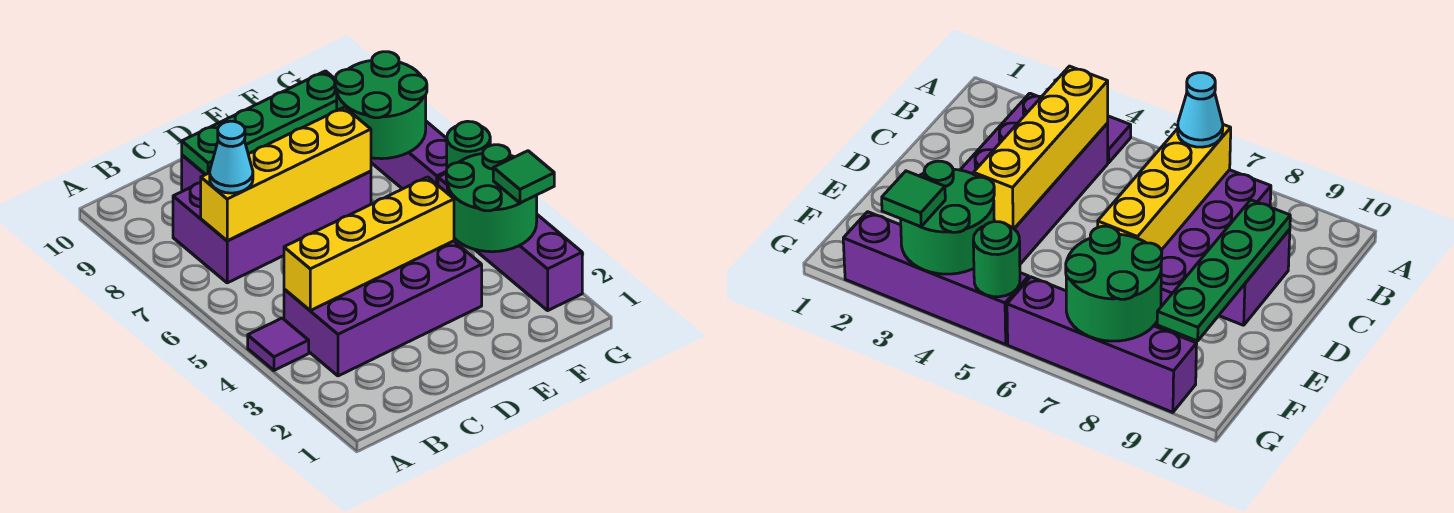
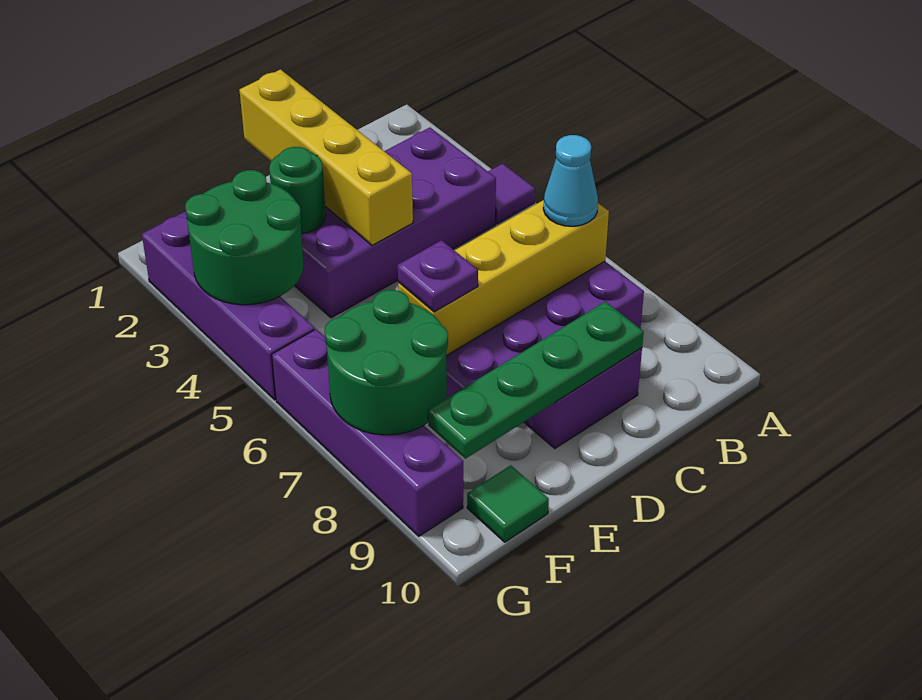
yellow brick B4:E4 level 2 -> yellow brick D1:D4 level 2
none -> purple plate E7 level 3
green tile G3 level 3 -> green tile F10 level 1
green round brick G5 level 2 -> green round brick E3 level 2

